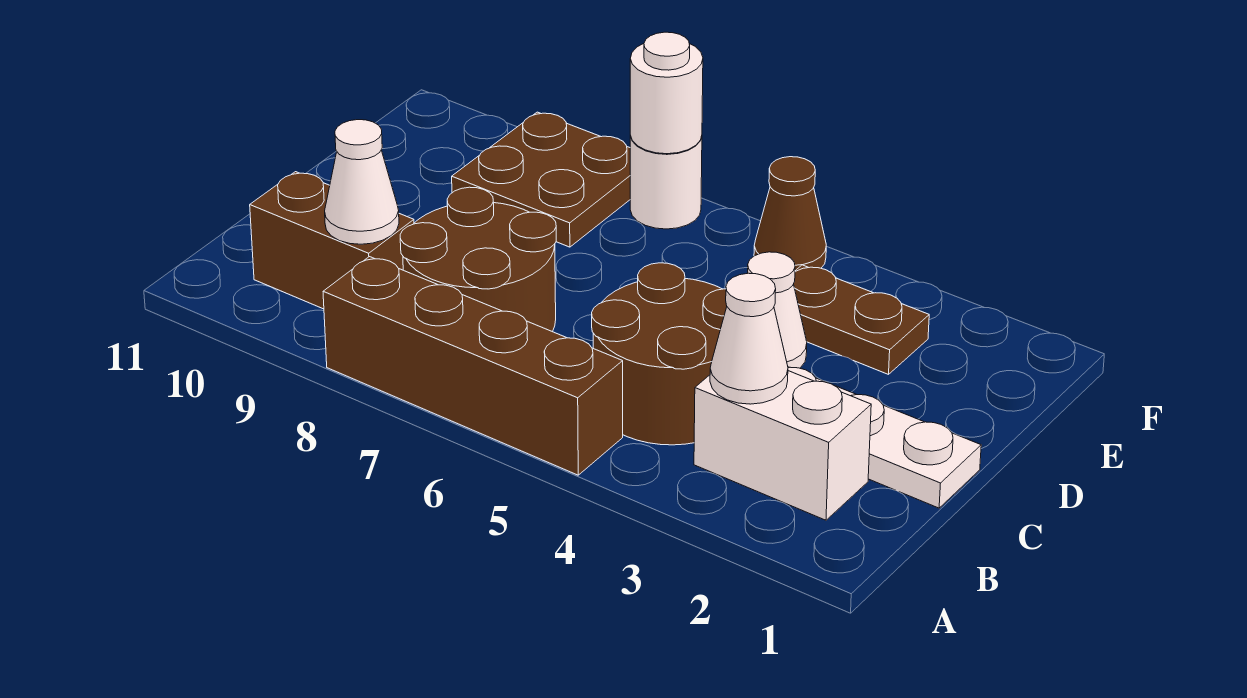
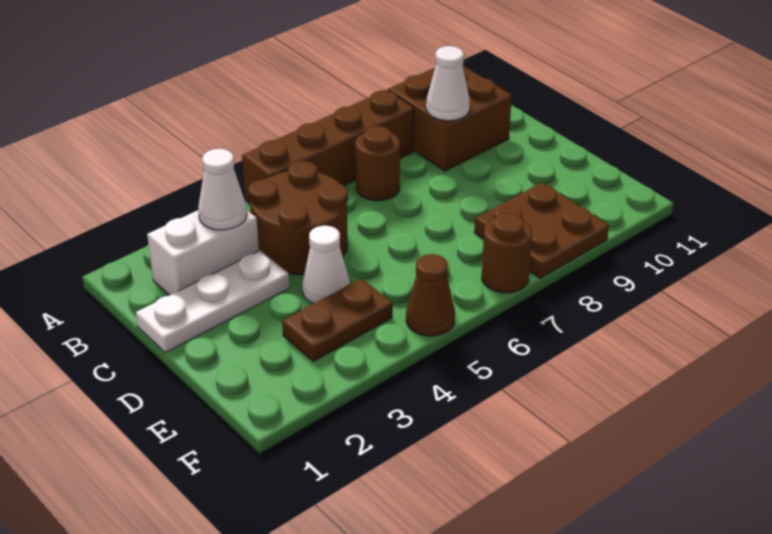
brown round brick B7:C8 level 1 -> brown round brick B7 level 1
brown brick B9:B10 level 1 -> brown brick A9:B10 level 1
white round brick F7 level 1 -> brown round brick F7 level 1
white round brick F7 level 2 -> none

